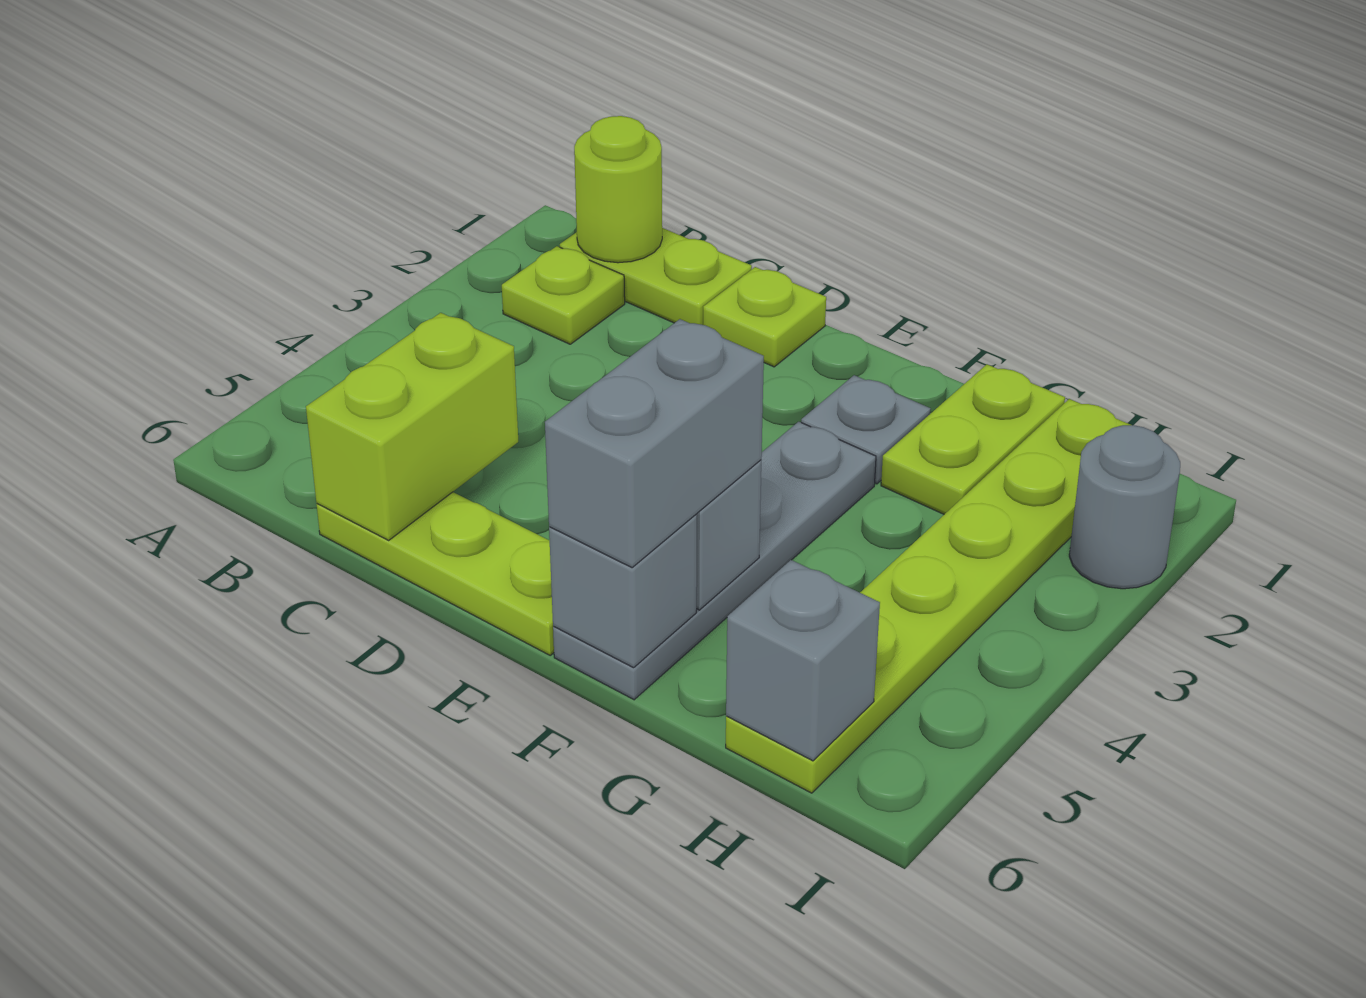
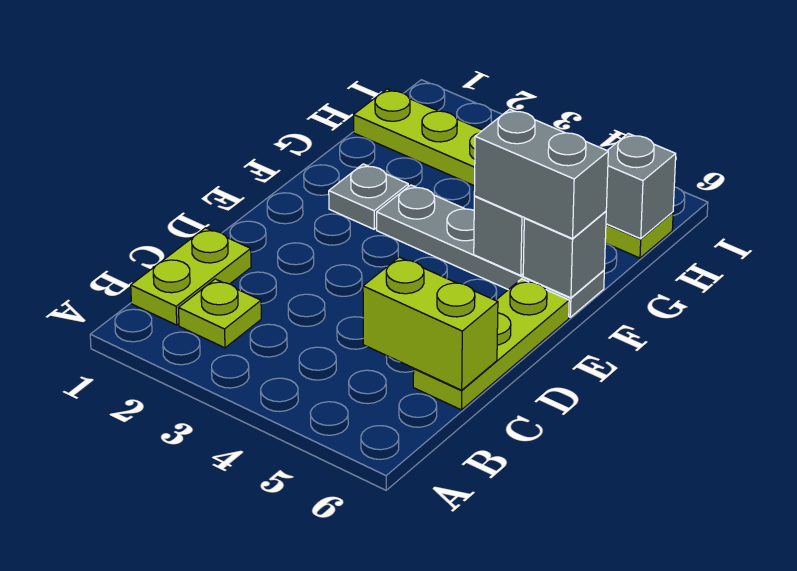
lime round brick B1 level 2 -> none
lime plate D1 level 1 -> none
lime plate G1:G2 level 1 -> none
grey round brick I2 level 1 -> none

